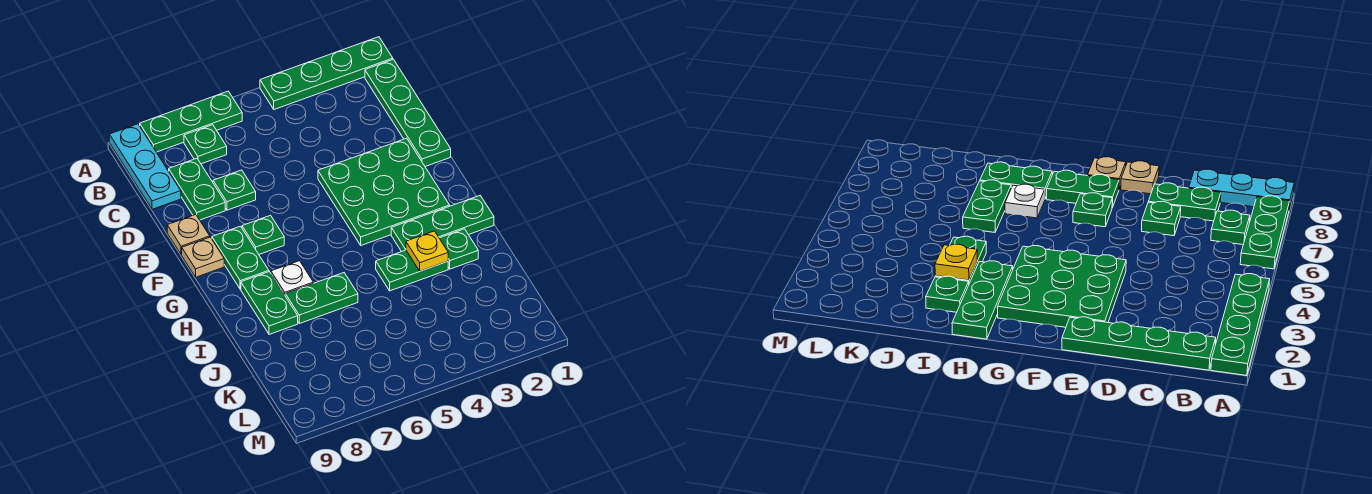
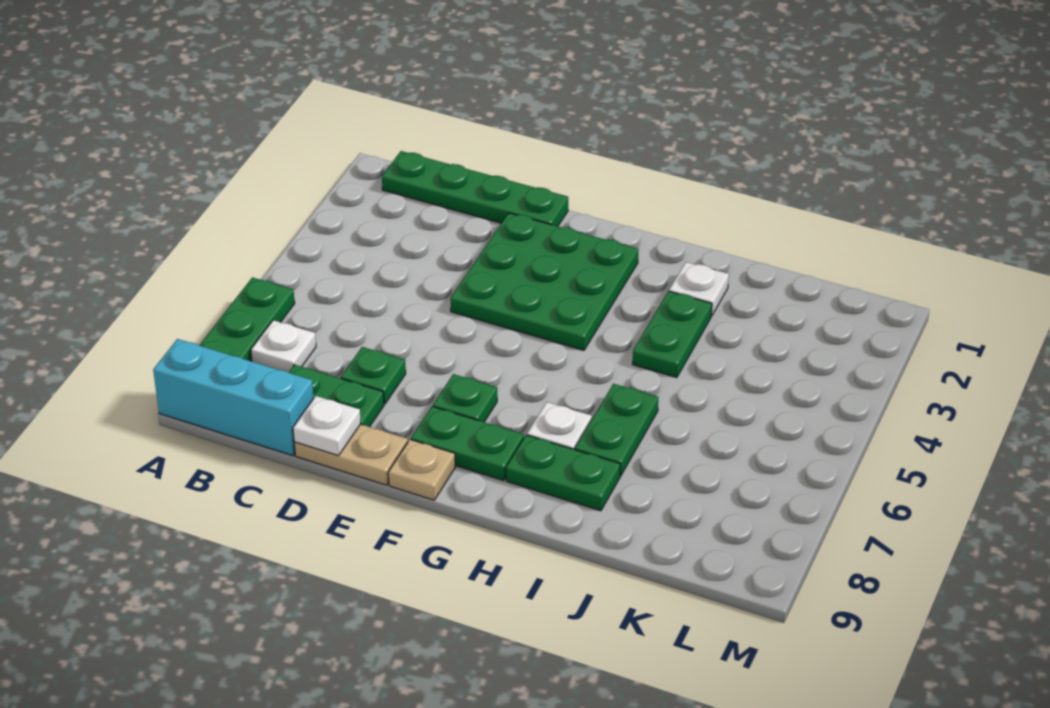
green plate A1:A4 level 1 -> none
cyan plate A9:C9 level 1 -> cyan brick A9:C9 level 1
green plate B7 level 1 -> white plate B7 level 1
none -> white plate D9 level 2
tan plate E9 level 1 -> tan plate D9:E9 level 1
green plate H1:H3 level 1 -> none
green plate I2 level 1 -> white plate I2 level 1
yellow plate I3 level 2 -> none

